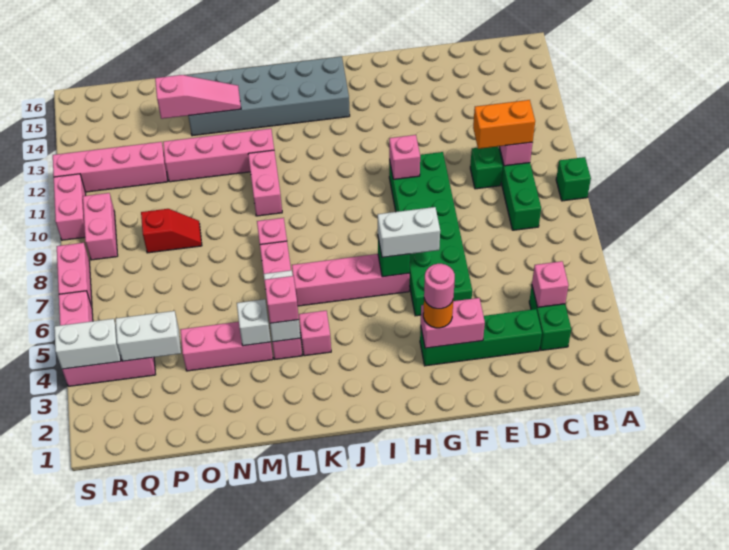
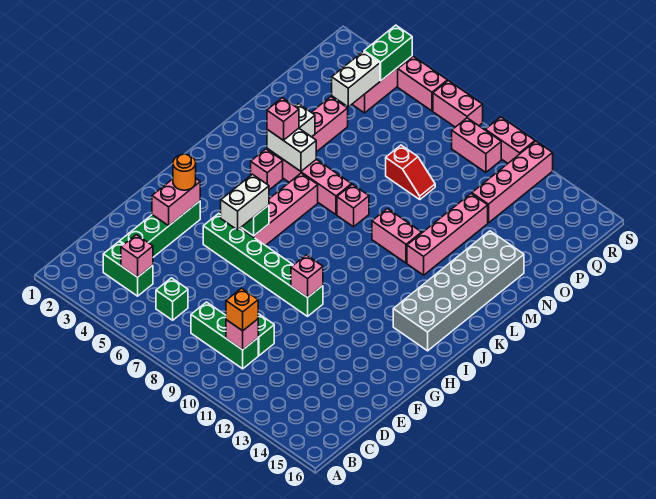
green brick A9 level 1 -> green brick C6 level 1
orange brick C10:D10 level 3 -> orange brick C10 level 3
green brick F5:G10 level 1 -> green brick G5:G10 level 1
pink round brick G3 level 4 -> none
pink slope M14:O14 level 2 top O -> none
red slope O9:P9 level 1 top P -> red slope O8:O9 level 1 top 8
white brick R4:S4 level 2 -> green brick R4:S4 level 2

